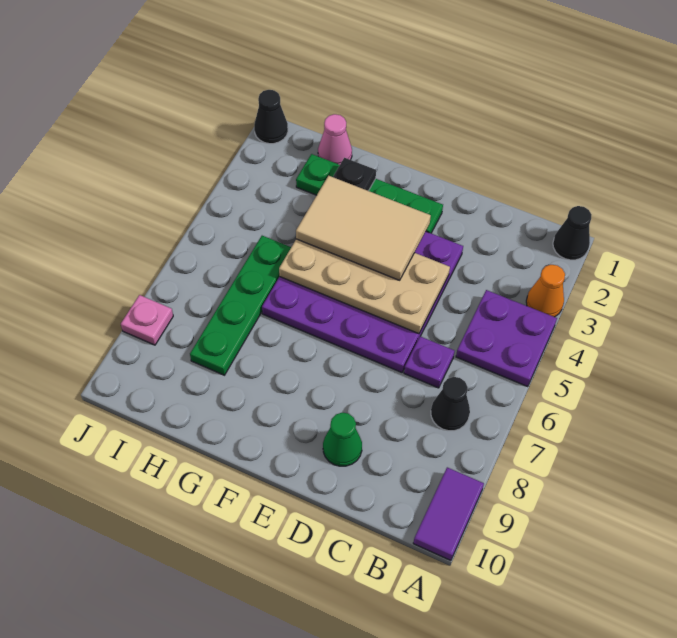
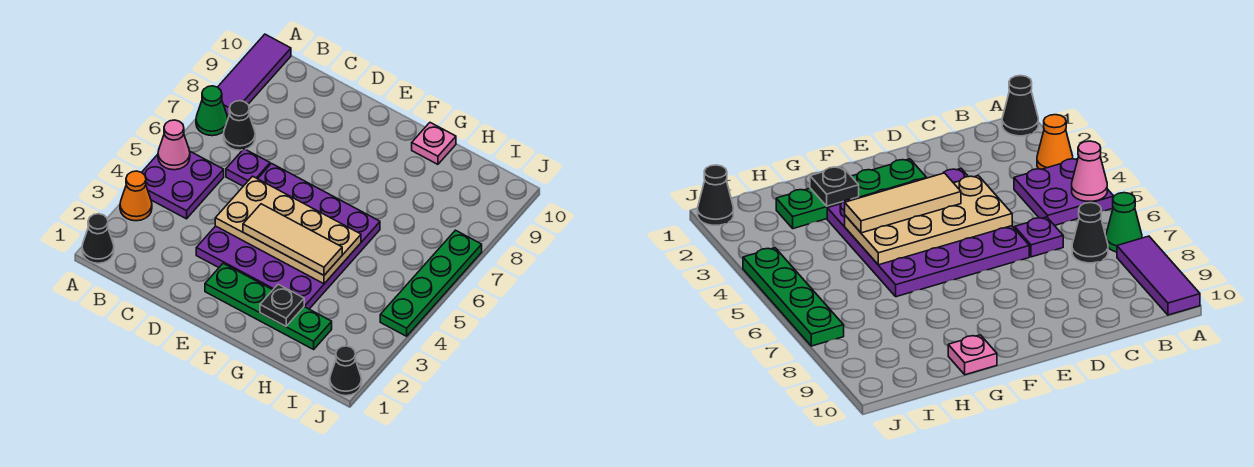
purple tile A9:A10 level 1 -> purple tile A8:A10 level 1
green cone D9 level 1 -> green cone A7 level 1
tan tile E3:G4 level 3 -> tan tile E4:G4 level 3
pink cone H1 level 1 -> pink cone A5 level 2
green plate H5:H8 level 1 -> green plate J4:J7 level 1
pink plate J8 level 1 -> pink plate G10 level 1

